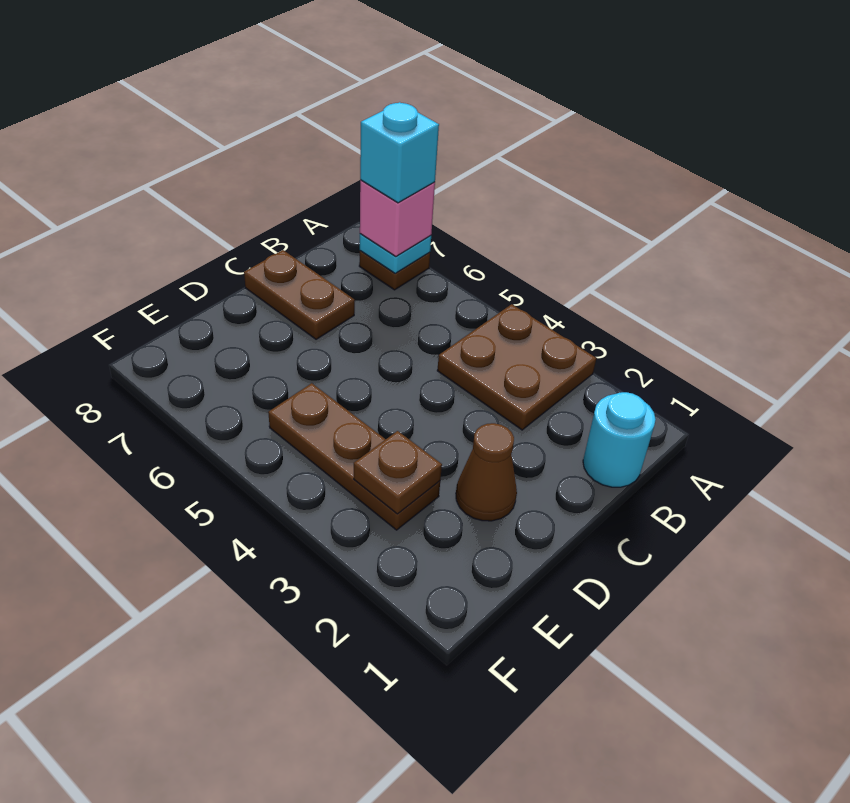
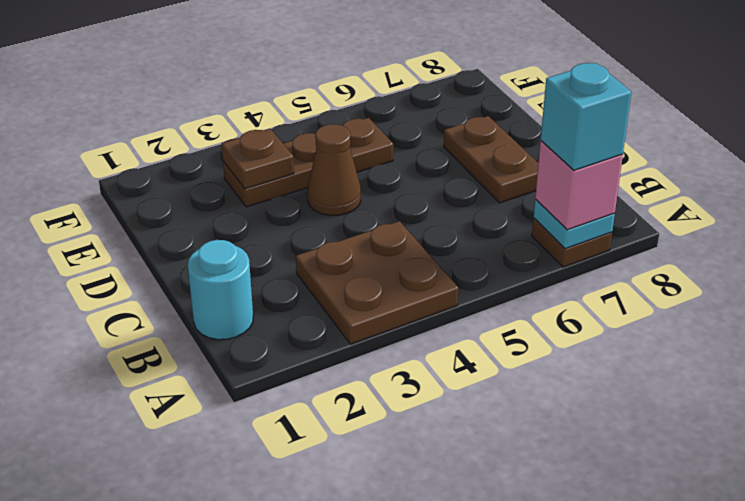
brown plate C7:C8 level 1 -> brown plate C7:D7 level 1
brown cone D2 level 1 -> brown cone D4 level 1

